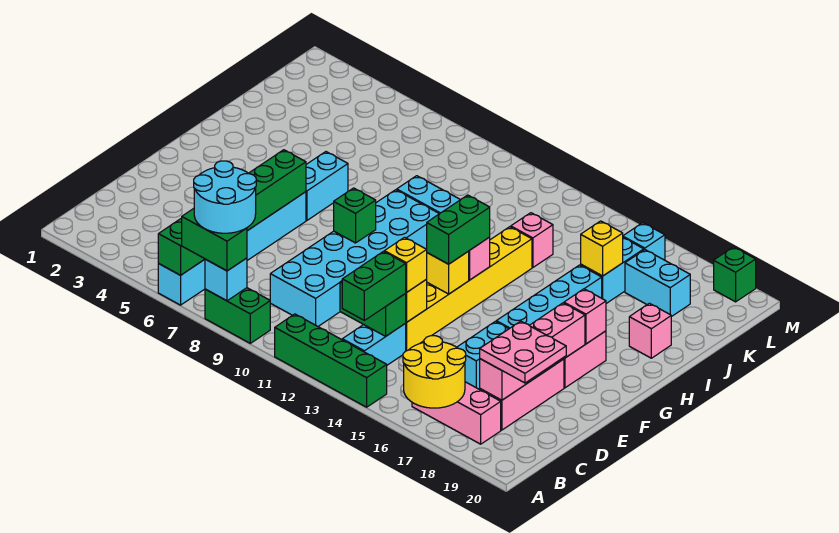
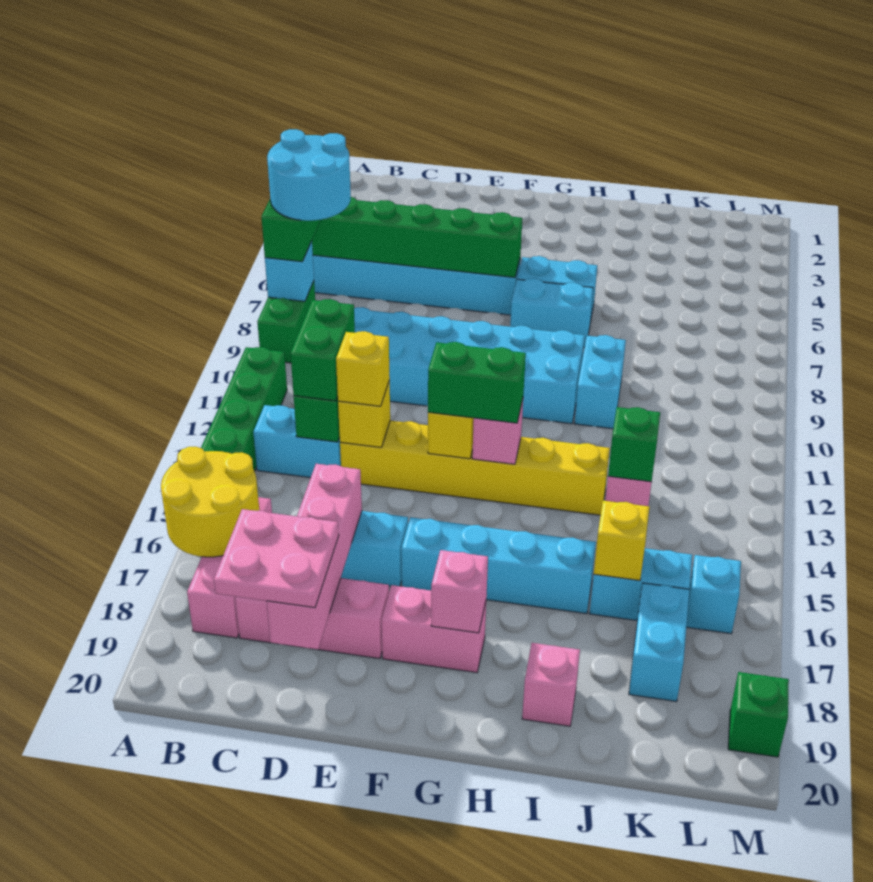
green brick B13:C13 level 3 -> green brick C12:C13 level 3
pink brick C18:F18 level 2 -> pink brick D16:D19 level 2
green brick F9 level 2 -> green brick J13 level 2
none -> cyan brick G7:H7 level 1

